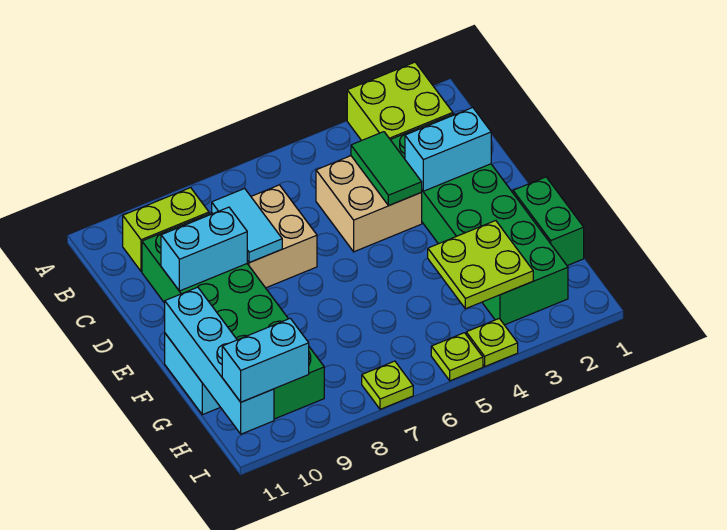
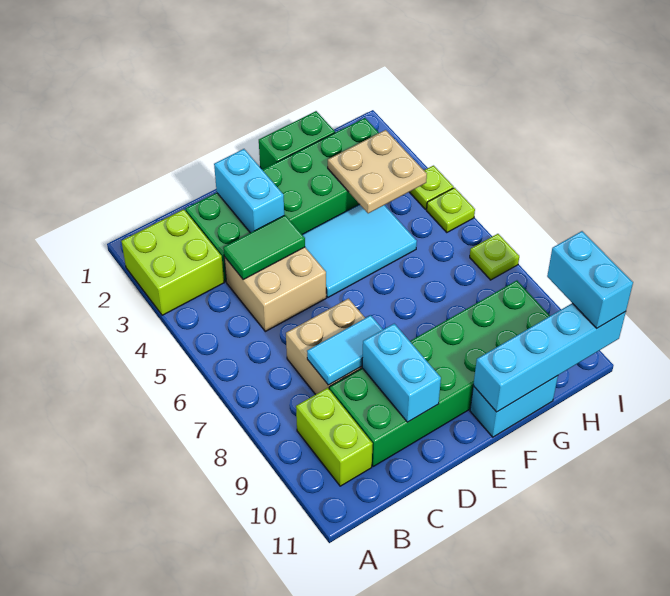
none -> cyan tile E4:G5 level 1
lime plate G3:H4 level 2 -> tan plate G3:H4 level 2

